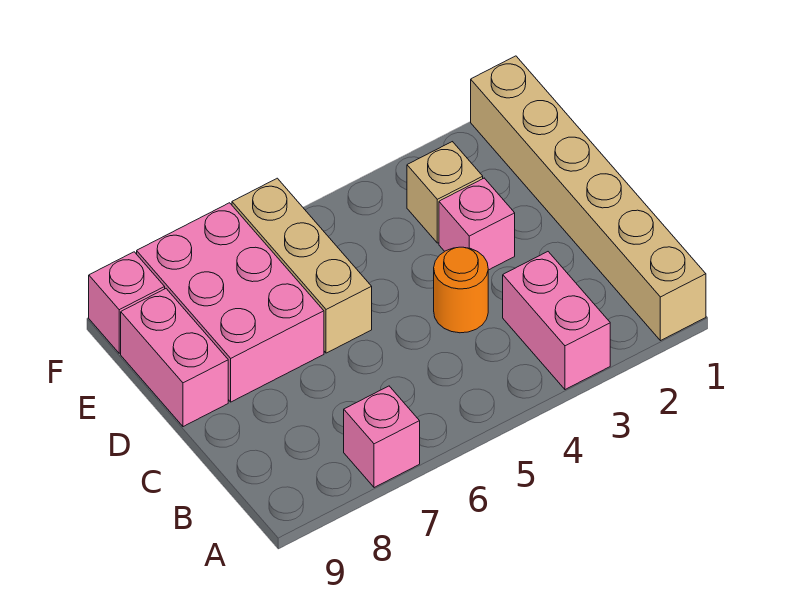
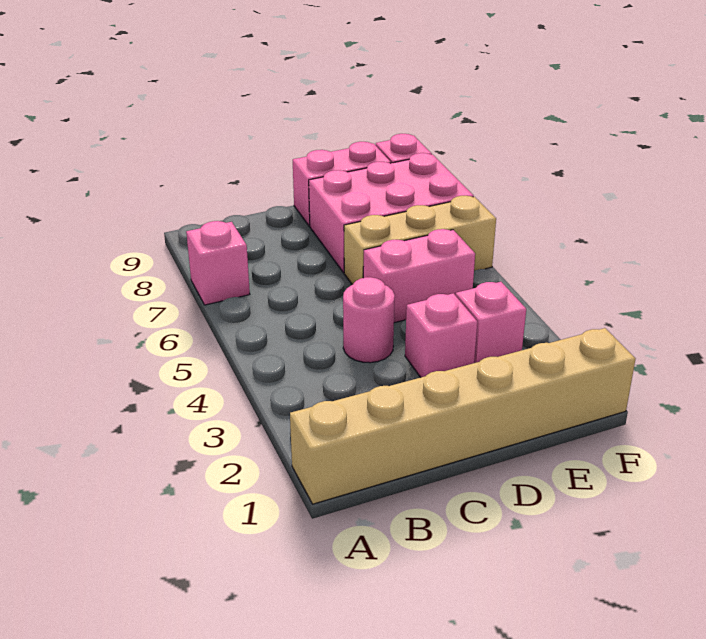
pink brick A3:B3 level 1 -> pink brick D5:E5 level 1
orange round brick C4 level 1 -> pink round brick C4 level 1
tan brick E3 level 1 -> pink brick E3 level 1

